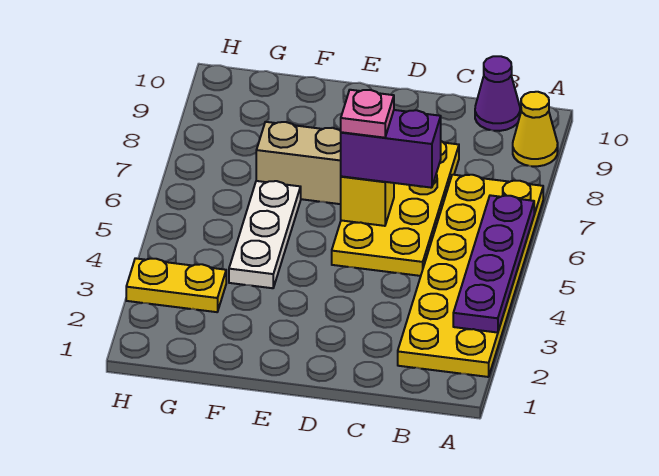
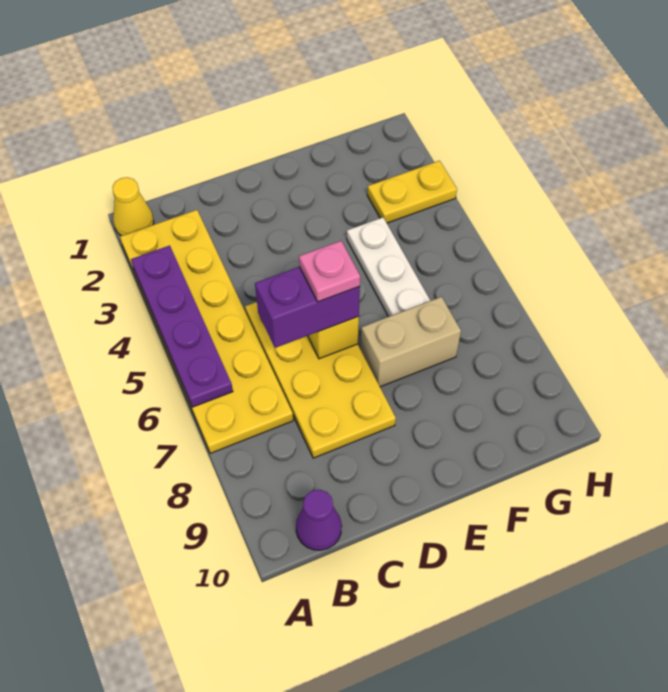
yellow cone A9 level 1 -> yellow cone A1 level 1

